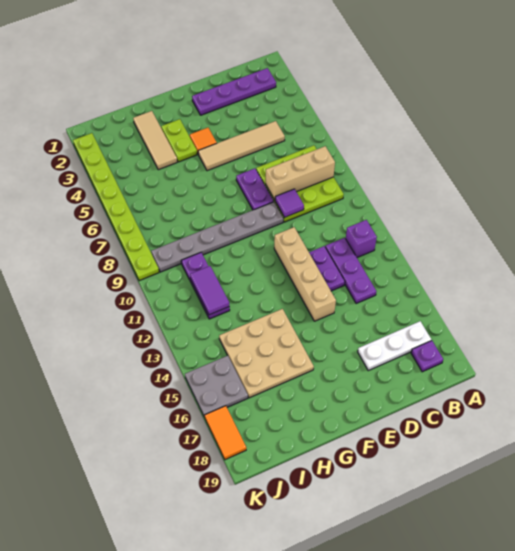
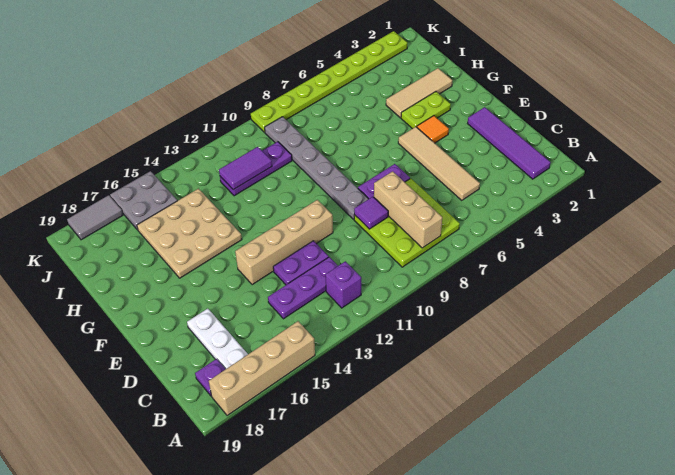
none -> tan brick A15:A18 level 1
purple plate B2:E2 level 1 -> purple tile B2:E2 level 1
orange tile K17:K18 level 1 -> grey tile K17:K18 level 1

